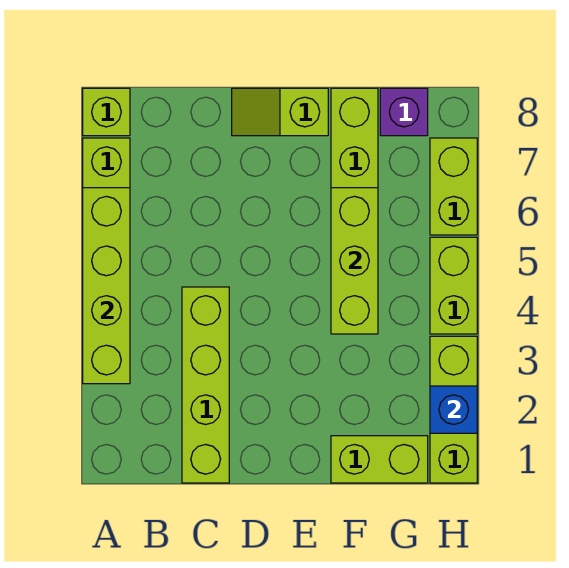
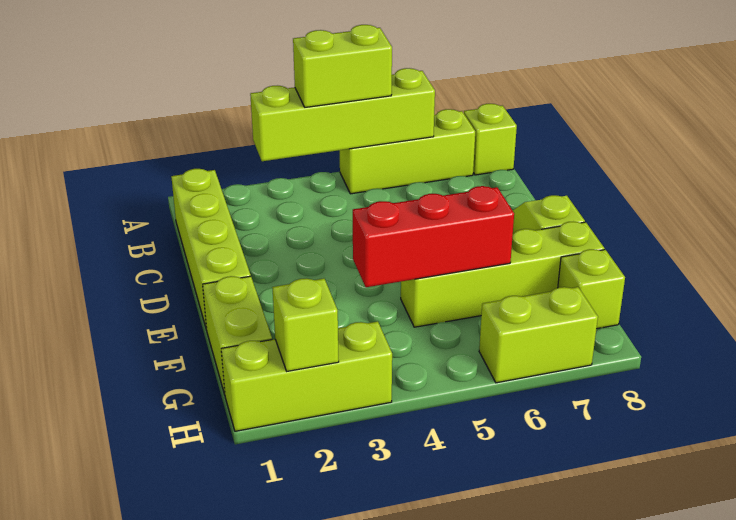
lime brick C1:C4 level 1 -> lime brick B1:E1 level 1
lime brick F4:F6 level 2 -> red brick F4:F6 level 2
purple brick G8 level 1 -> lime brick G8 level 1
blue brick H2 level 2 -> lime brick H2 level 2
lime brick H4:H5 level 1 -> lime brick A4:A5 level 3

